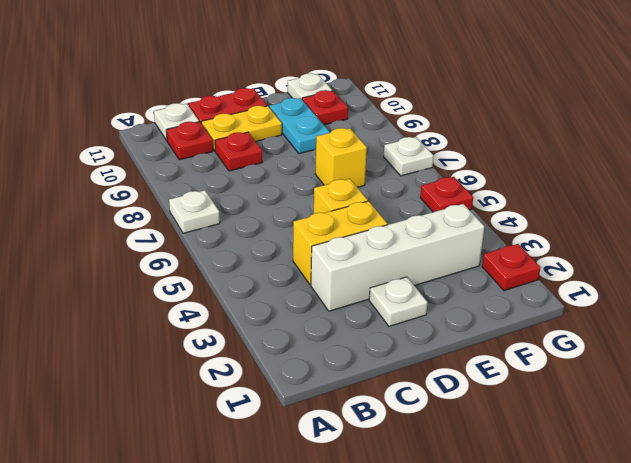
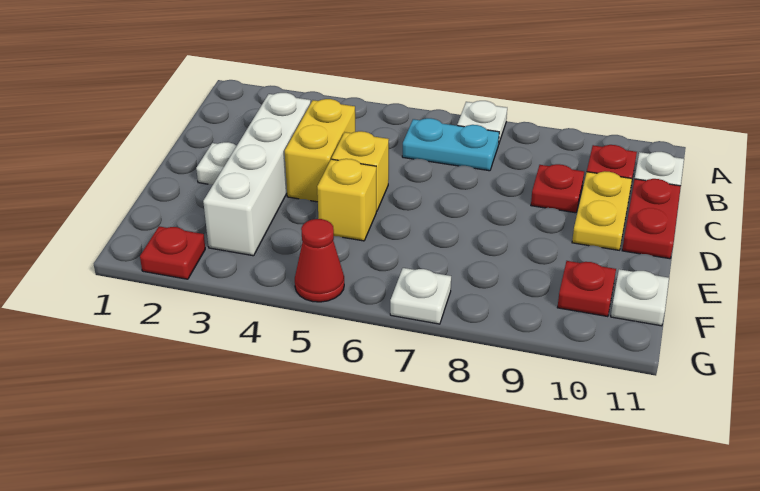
yellow brick E7 level 1 -> yellow brick E5 level 1
cyan plate E9:E10 level 1 -> cyan plate B6:B7 level 1
red plate G5 level 1 -> red cone G5 level 1

